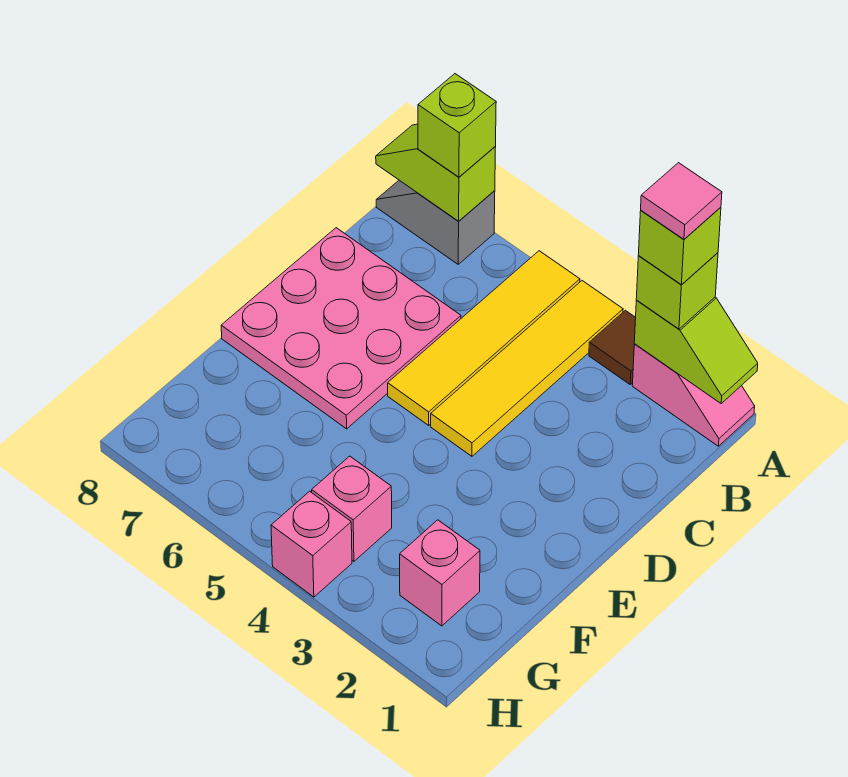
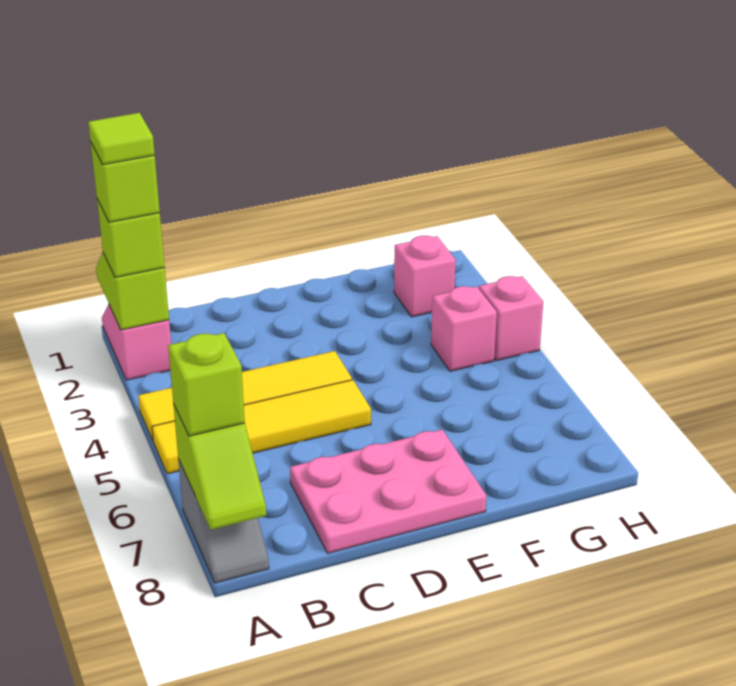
pink tile A2 level 5 -> lime tile A2 level 5
brown tile A3 level 1 -> none
pink plate C6:E8 level 1 -> pink plate C7:E8 level 1

